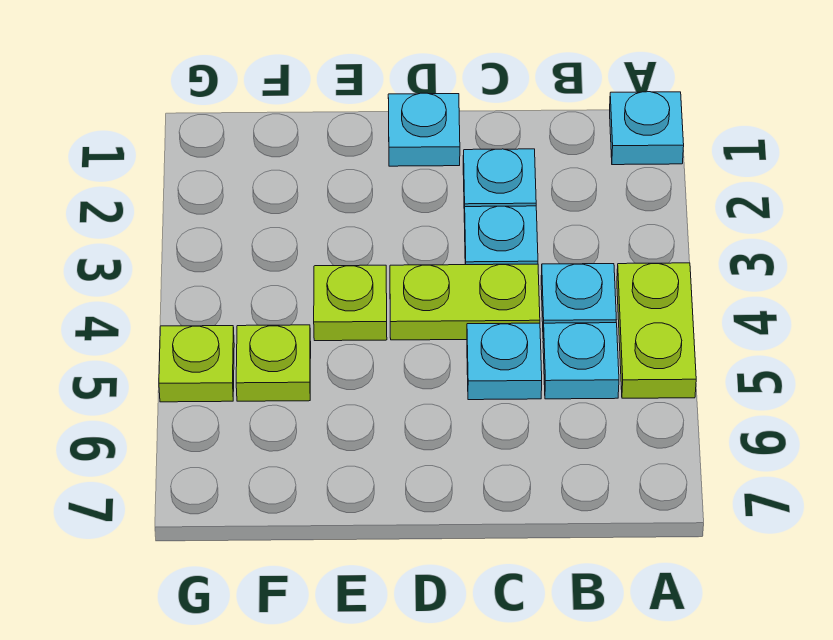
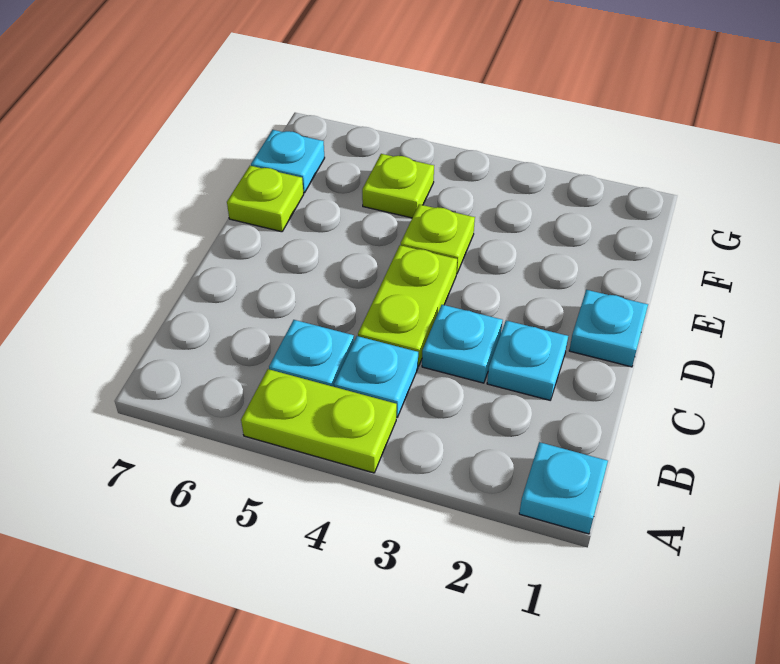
cyan plate C5 level 1 -> cyan plate F7 level 1
lime plate G5 level 1 -> lime plate E7 level 1

